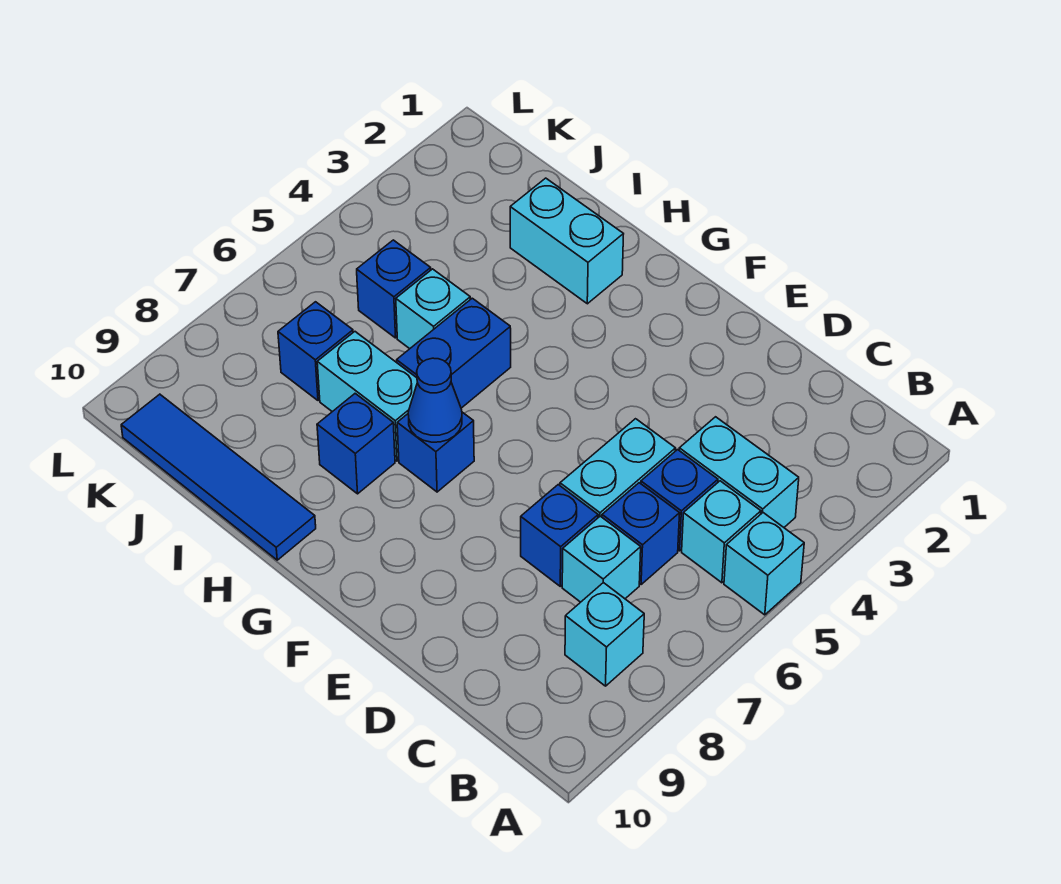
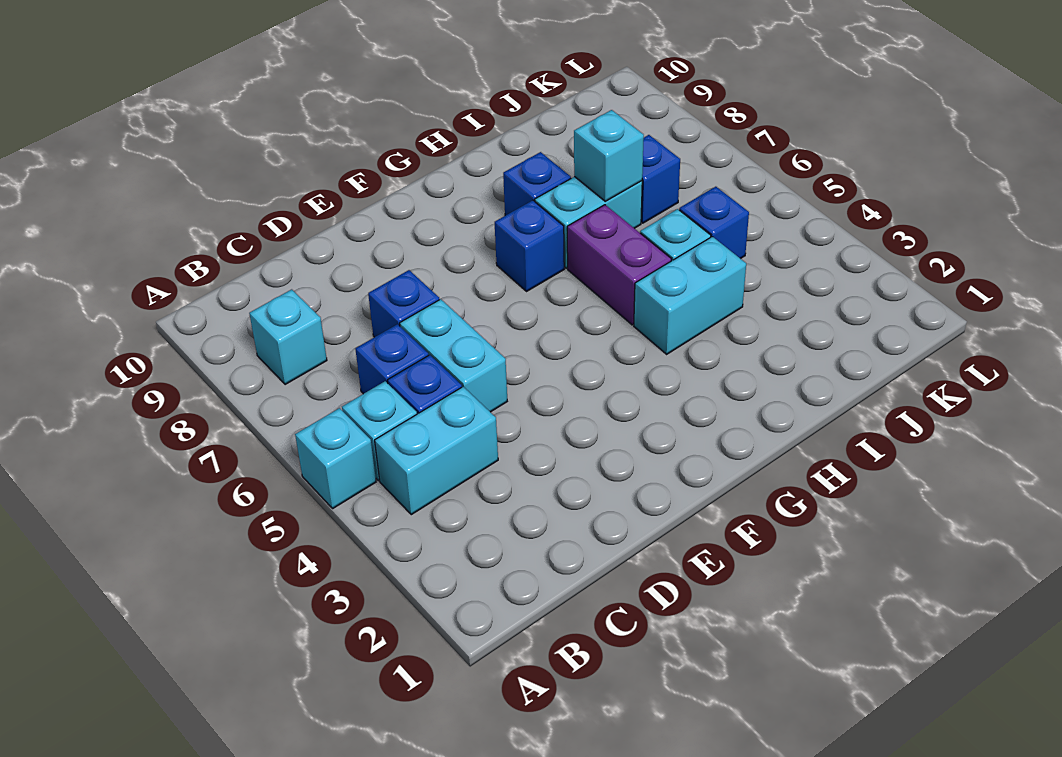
cyan brick C7 level 1 -> cyan brick I7 level 2
blue cone G7 level 2 -> none
cyan brick H2:I2 level 1 -> cyan brick H4:I4 level 1
blue brick H5:H6 level 1 -> purple brick H5:H6 level 1
blue tile H10:K10 level 1 -> none

